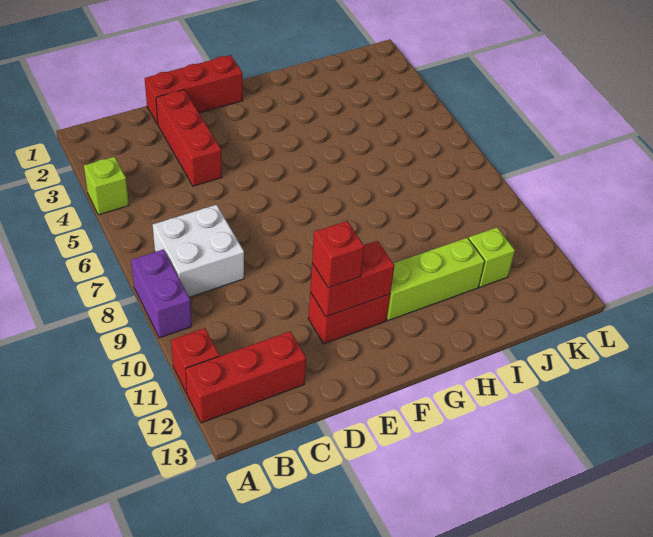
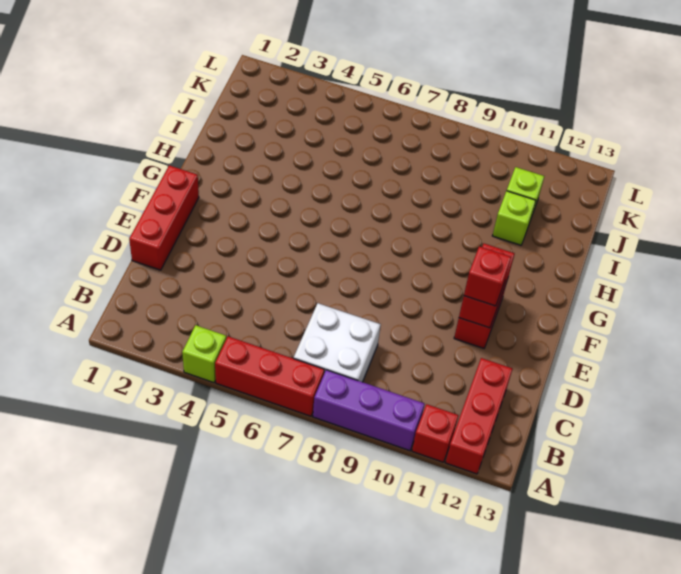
purple brick A8:A9 level 1 -> purple brick A8:A10 level 1
red brick D2:D4 level 1 -> red brick A5:A7 level 1
lime brick G11:I11 level 1 -> lime brick I11 level 1

